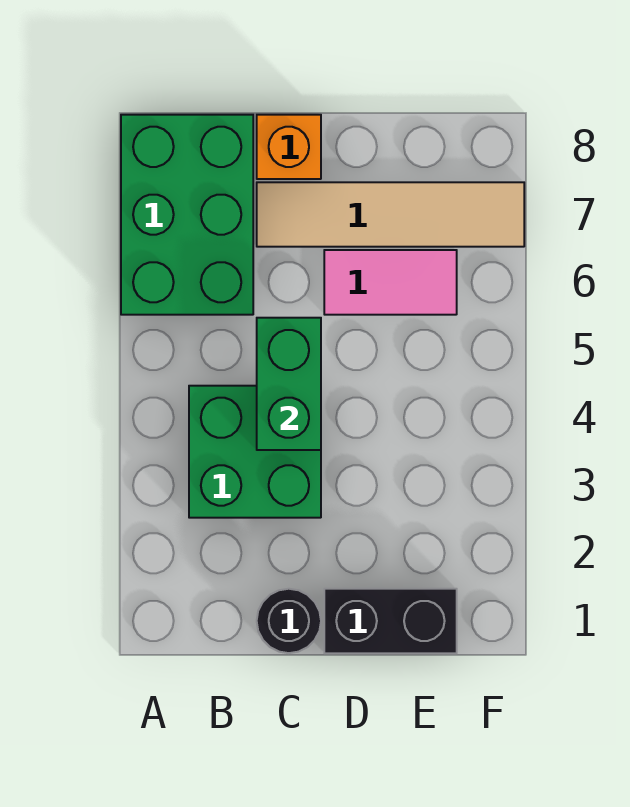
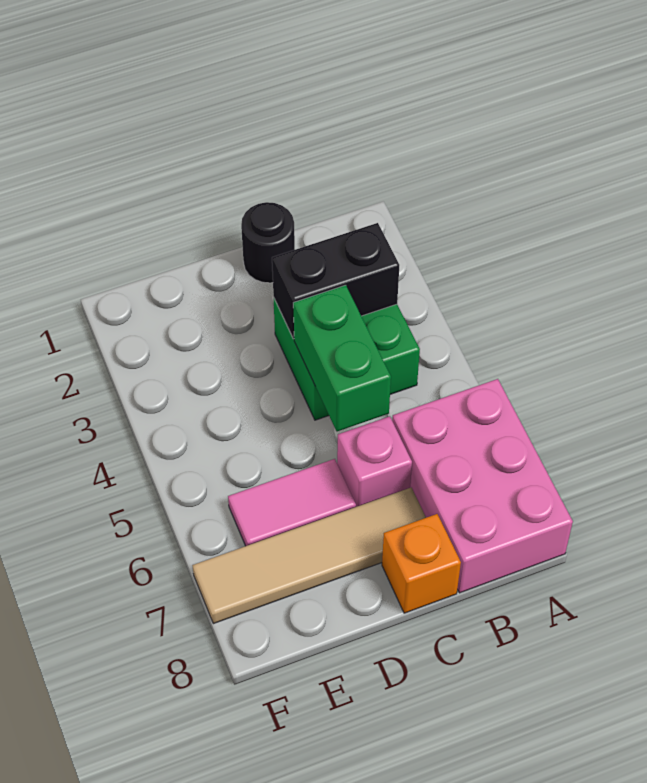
green brick A6:B8 level 1 -> pink brick A6:B8 level 1
none -> pink brick C6 level 1
black brick D1:E1 level 1 -> black brick B3:C3 level 2

